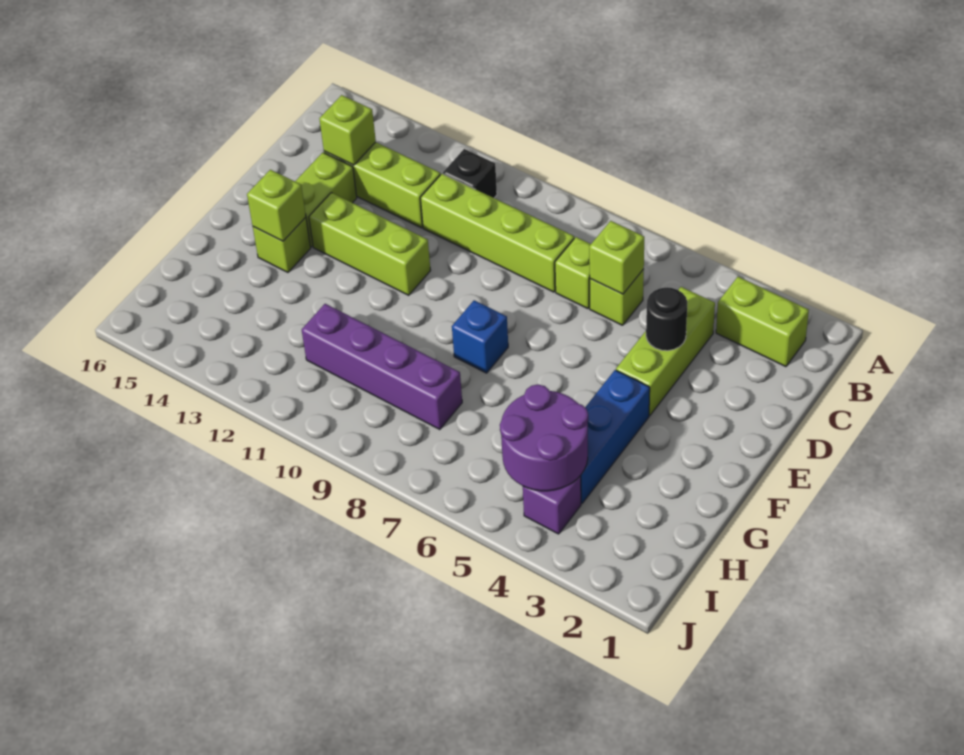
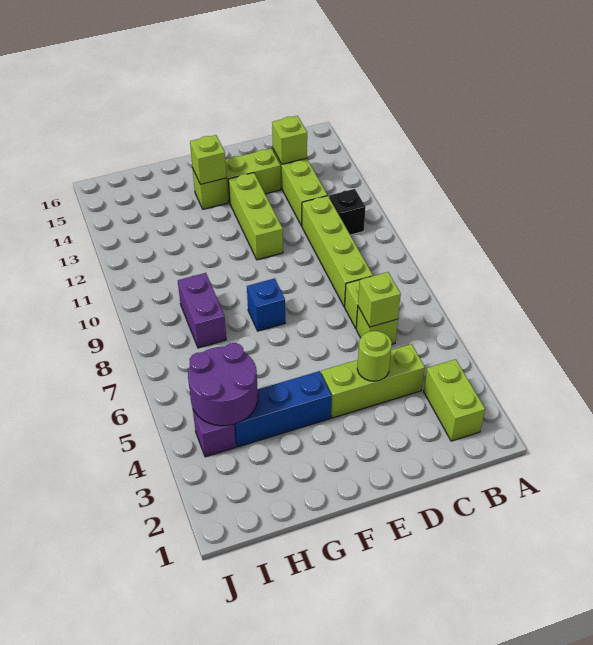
black round brick D4 level 2 -> lime round brick D4 level 2
purple brick H8:H11 level 1 -> purple brick H8:H9 level 1

